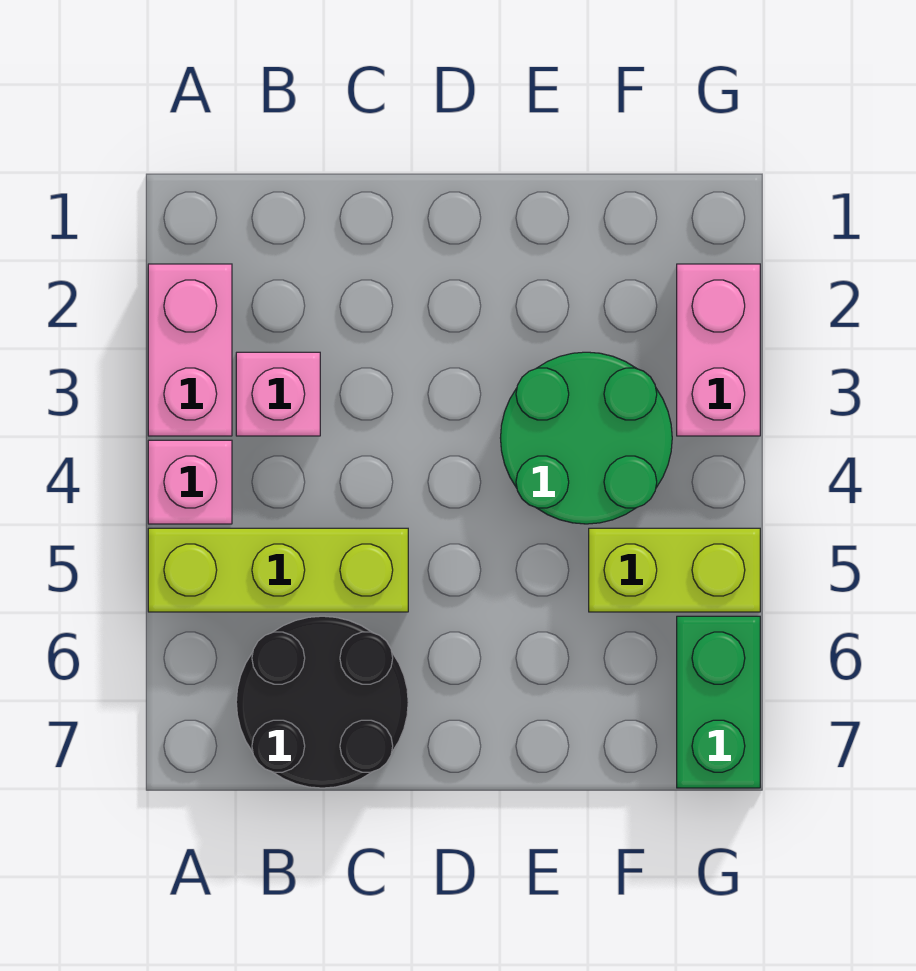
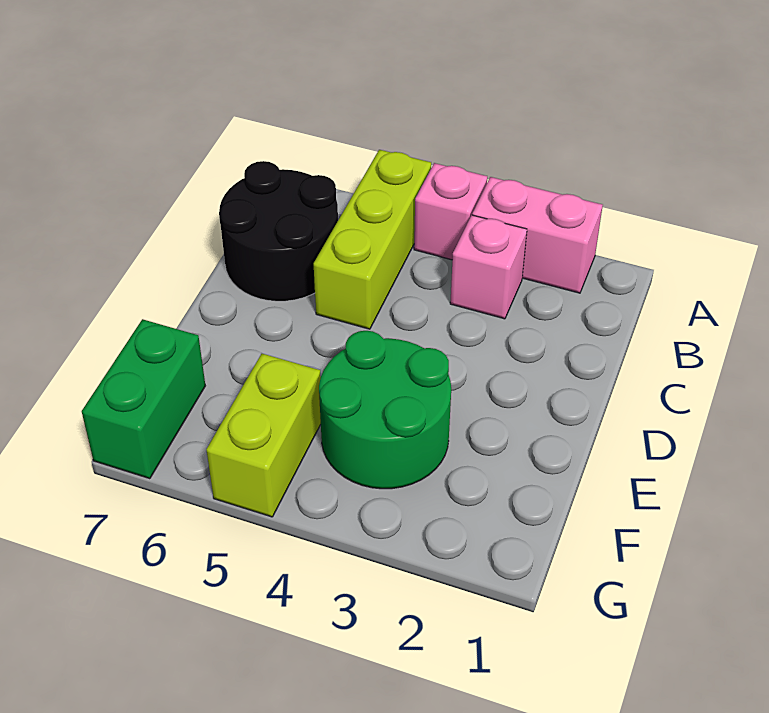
pink brick G2:G3 level 1 -> none
green brick G6:G7 level 1 -> green brick F7:G7 level 1

